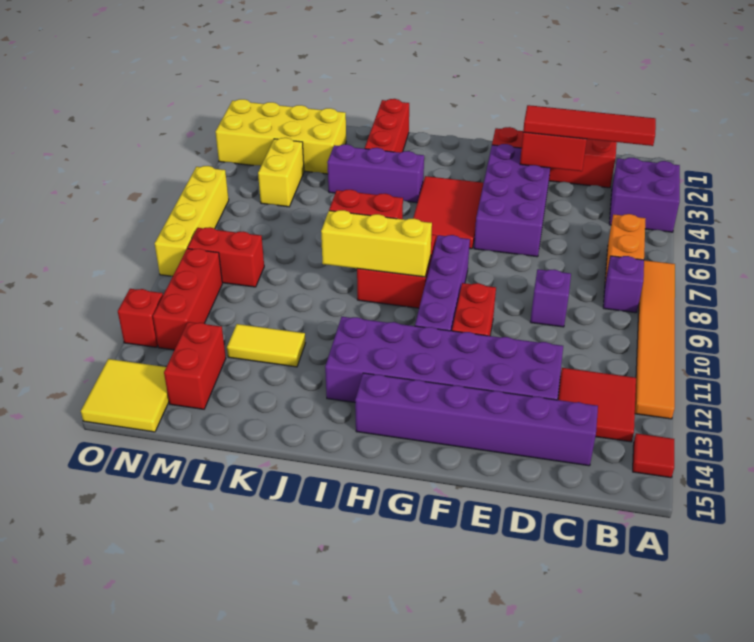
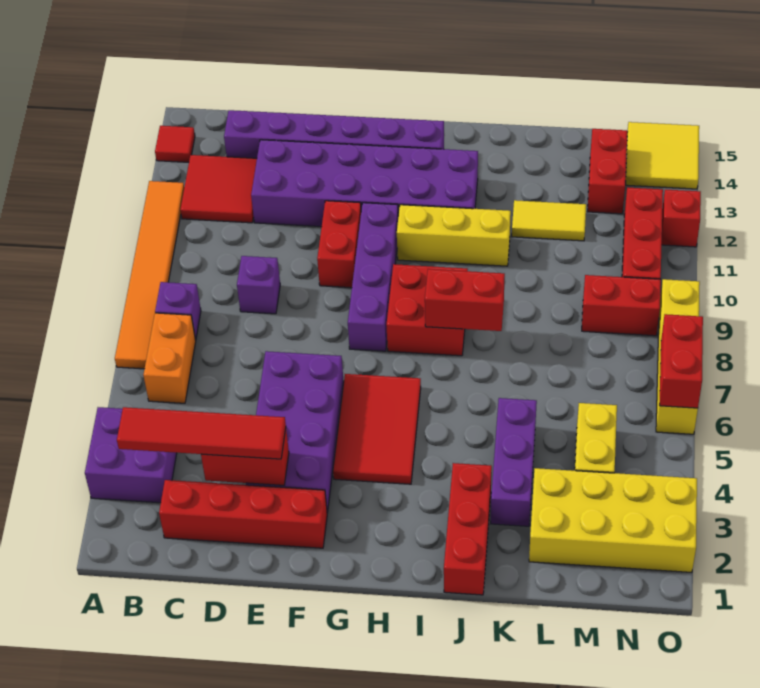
yellow brick H9:J9 level 2 -> yellow brick H11:J11 level 1
purple brick I4:K4 level 1 -> purple brick K3:K5 level 1
none -> red brick O6:O7 level 2

